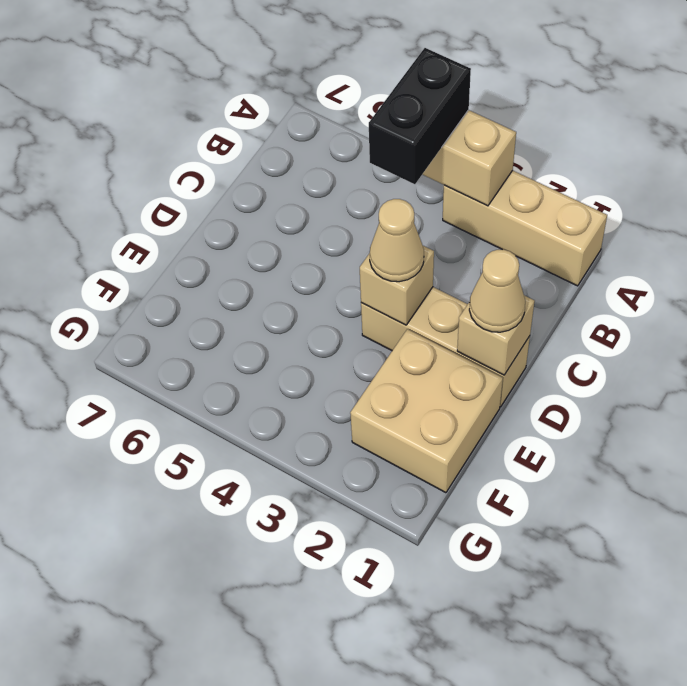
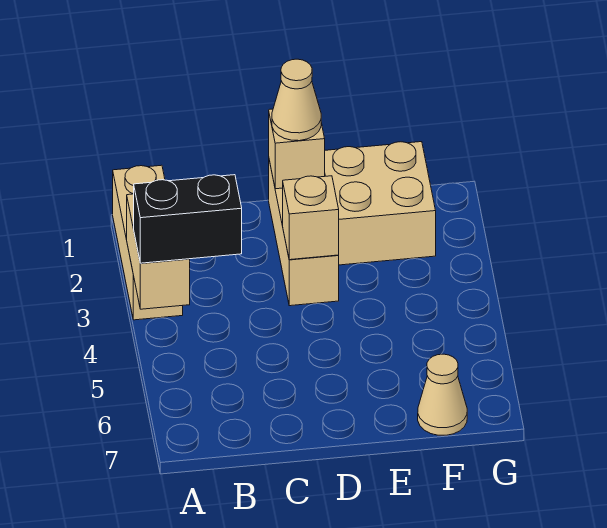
tan cone D3 level 3 -> tan cone F7 level 1

